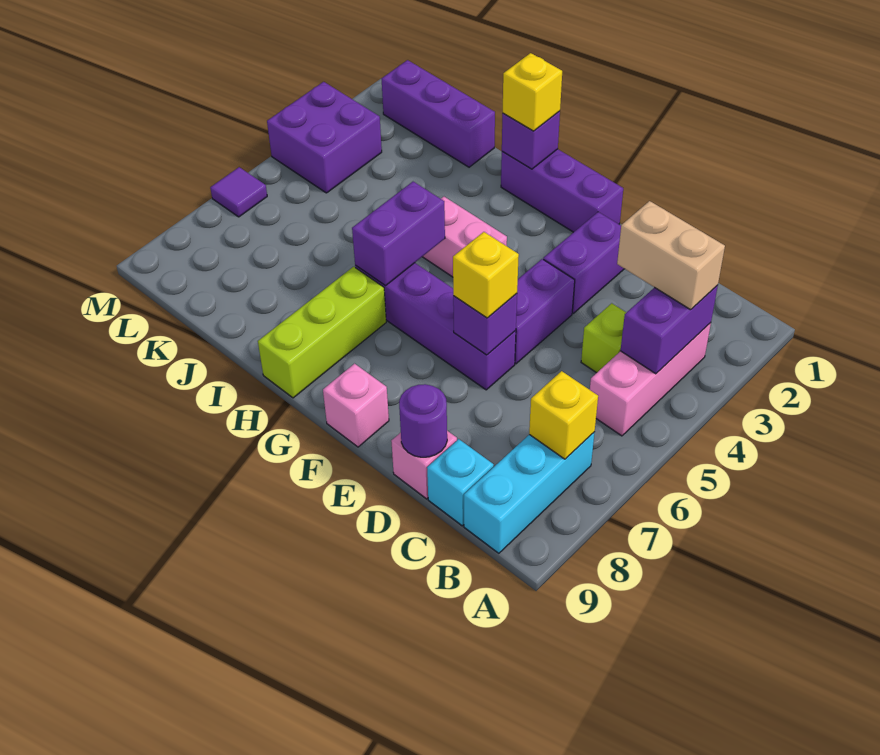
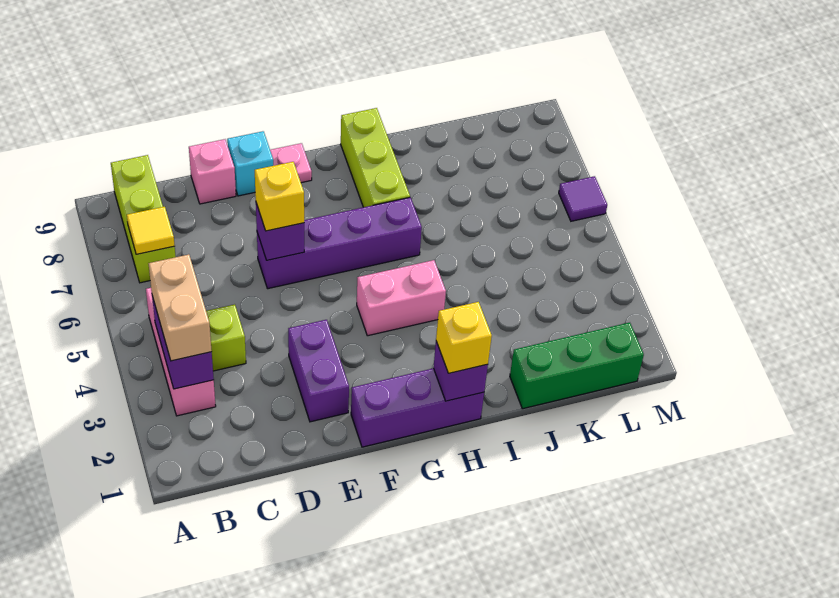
tan brick B3:C3 level 3 -> tan brick B3:B4 level 3
cyan brick B7:B9 level 1 -> lime brick B7:B9 level 1
yellow brick B7 level 2 -> yellow tile B7 level 2
cyan brick C9 level 1 -> cyan brick E9 level 1
purple round brick D9 level 2 -> none
purple brick E4:E5 level 1 -> none
pink brick F9 level 1 -> pink plate F9 level 1
purple brick H5:H6 level 2 -> none
purple brick J1:L1 level 1 -> green brick J1:L1 level 1
purple brick L3:M4 level 1 -> none

